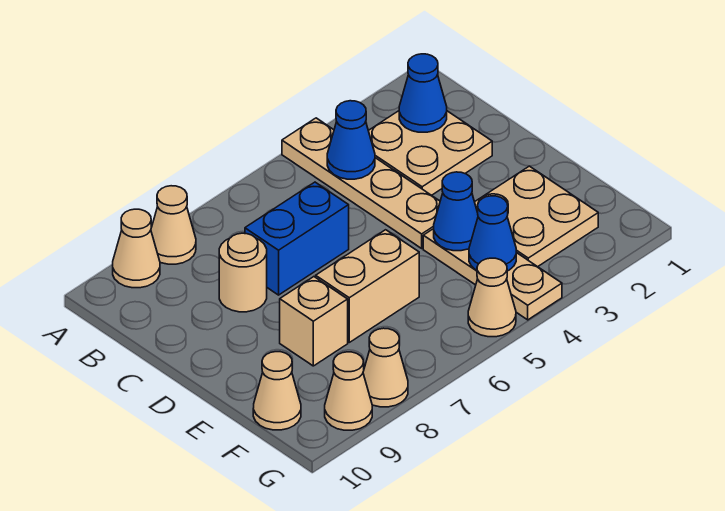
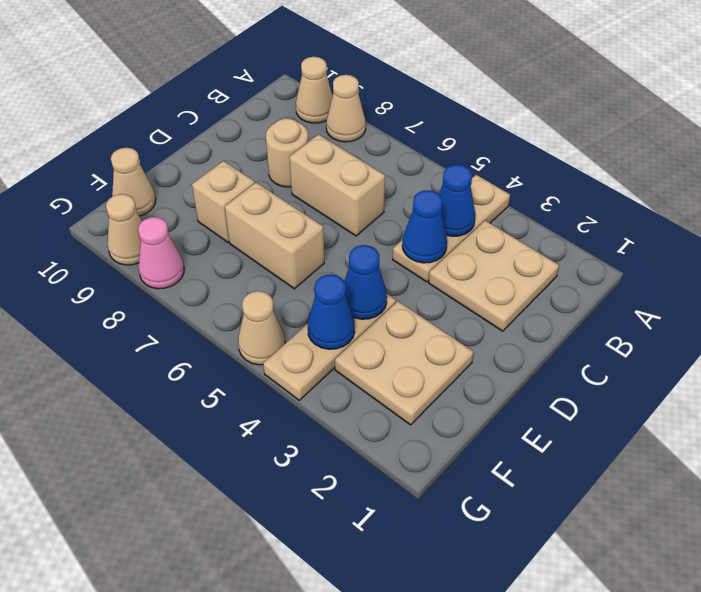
tan plate A4:D4 level 1 -> tan plate A4:C4 level 1
blue cone B2 level 2 -> blue cone C4 level 2
blue brick C6:C7 level 1 -> tan brick C6:C7 level 1
tan cone G8 level 1 -> pink cone G8 level 1

